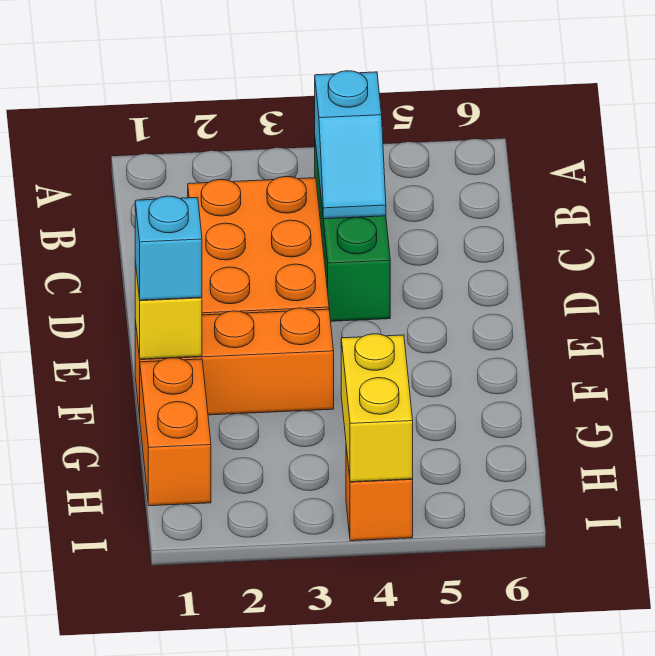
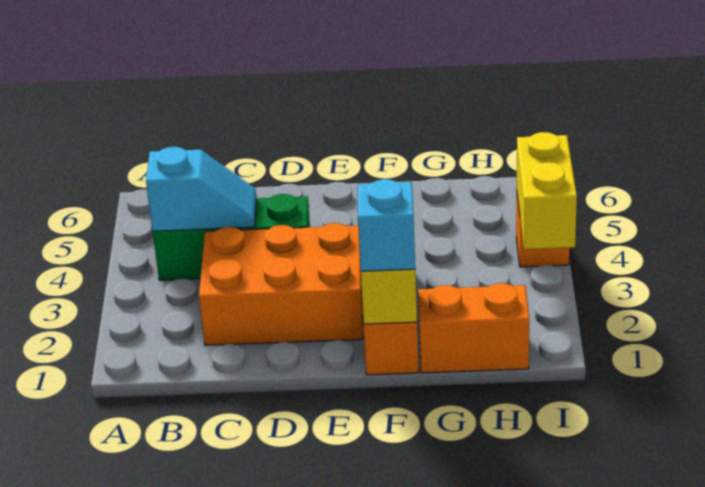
yellow brick H4:I4 level 2 -> yellow brick I3:I4 level 2

